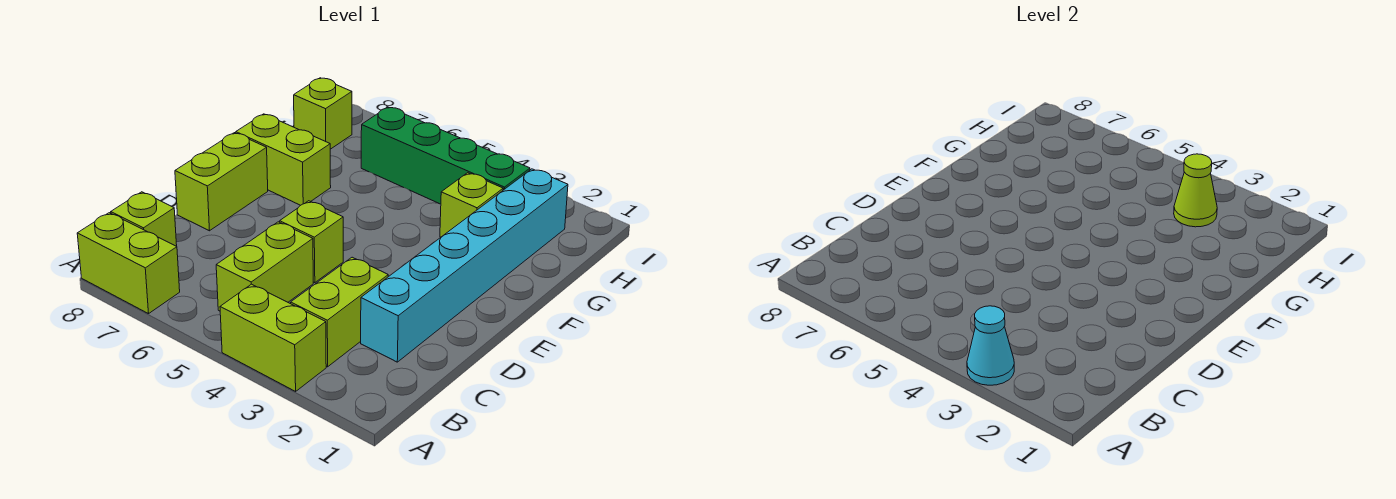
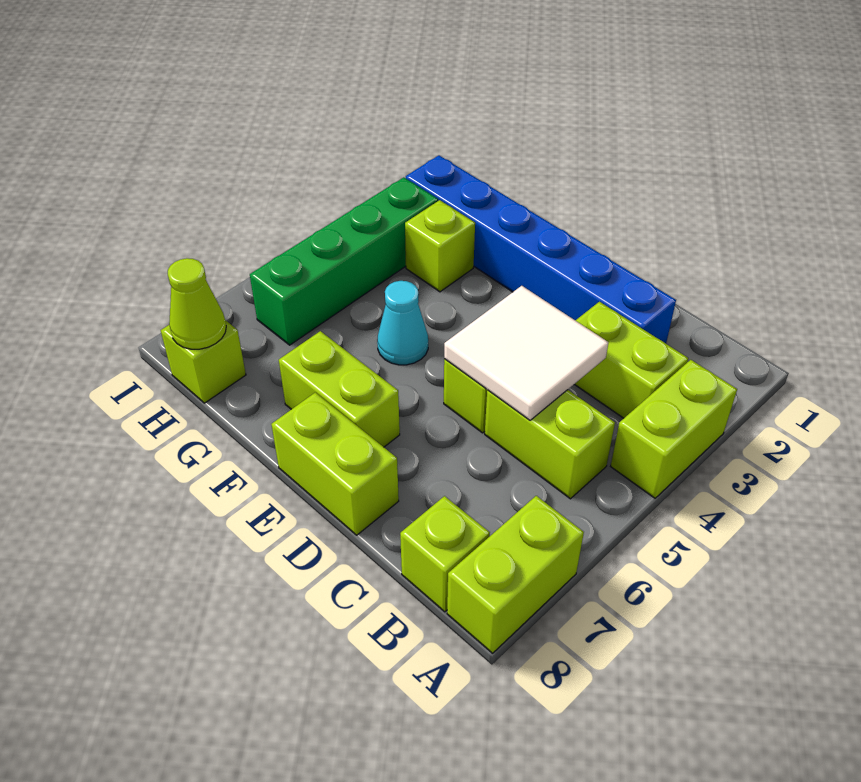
cyan cone A3 level 2 -> cyan cone F5 level 1
cyan brick C2:H2 level 1 -> blue brick C2:H2 level 1
none -> white tile C4:D5 level 2
lime brick F7:F8 level 1 -> lime brick E7:F7 level 1
lime cone H3 level 2 -> lime cone H8 level 2

